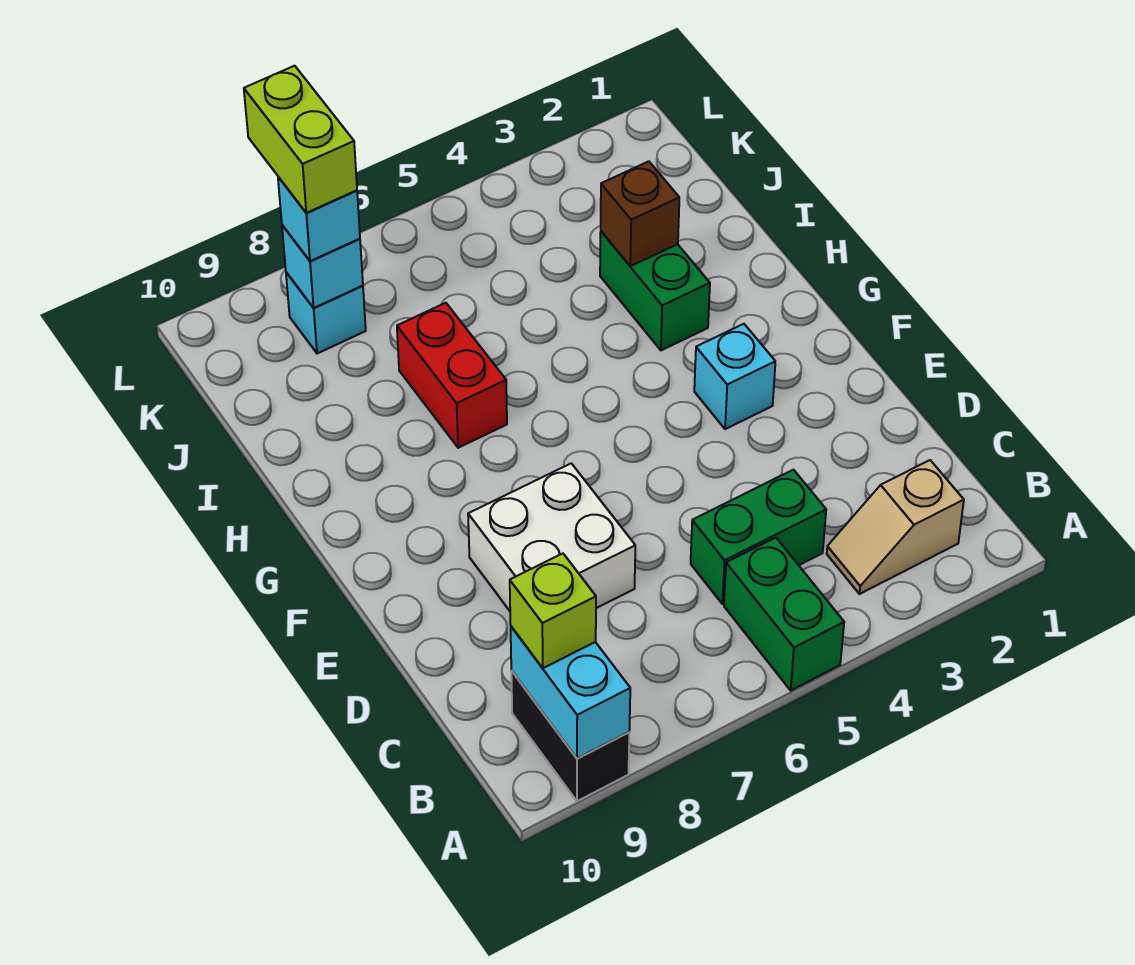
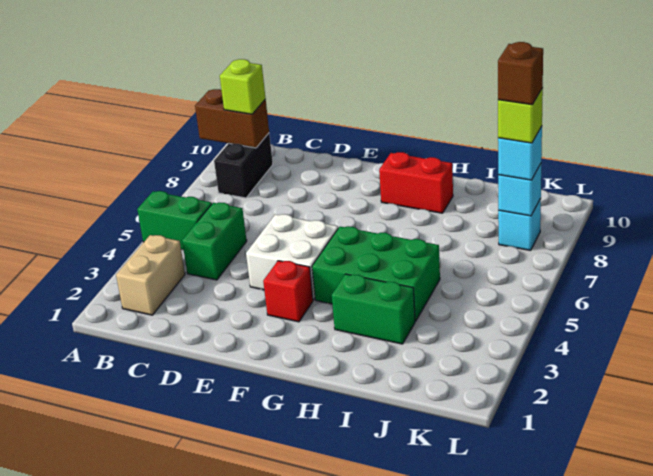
black brick A9:B9 level 1 -> black brick B8:B9 level 1
cyan brick A9:B9 level 2 -> brown brick A9:B9 level 2
tan slope B2:B3 level 1 top 2 -> tan brick B2:B3 level 1
white brick D7:E8 level 1 -> white brick E4:F5 level 1
cyan brick F3 level 1 -> red brick F3 level 1
none -> green brick G4:I5 level 1
red brick H7:I7 level 1 -> red brick G9:H9 level 1
brown brick I3 level 2 -> brown brick K8 level 5
lime brick K8:L8 level 4 -> lime brick K8 level 4

